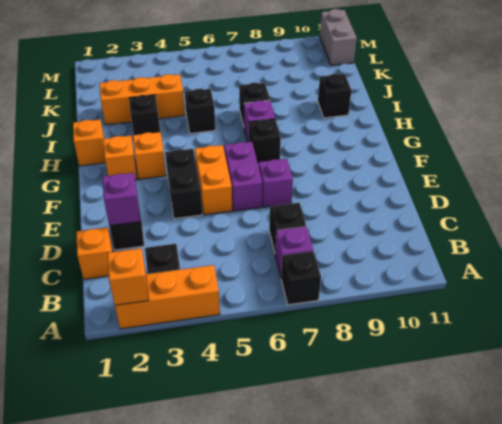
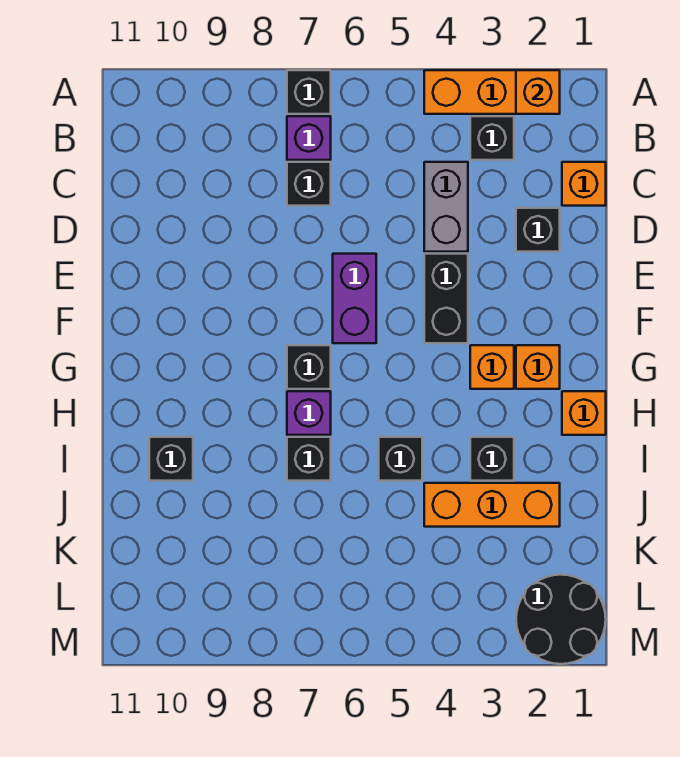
purple brick D2 level 2 -> none
orange brick E5:F5 level 1 -> none
purple brick E7 level 1 -> none
none -> black round brick L1:M2 level 1
grey brick L11:M11 level 1 -> grey brick C4:D4 level 1

